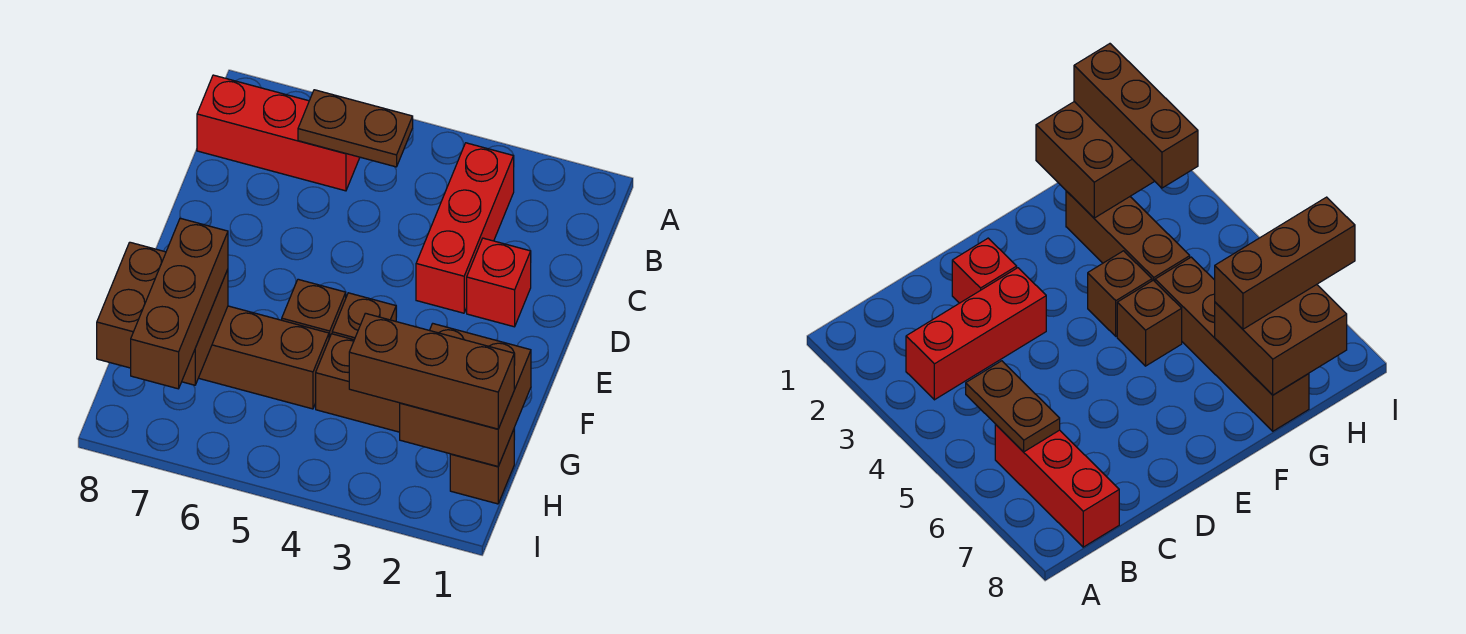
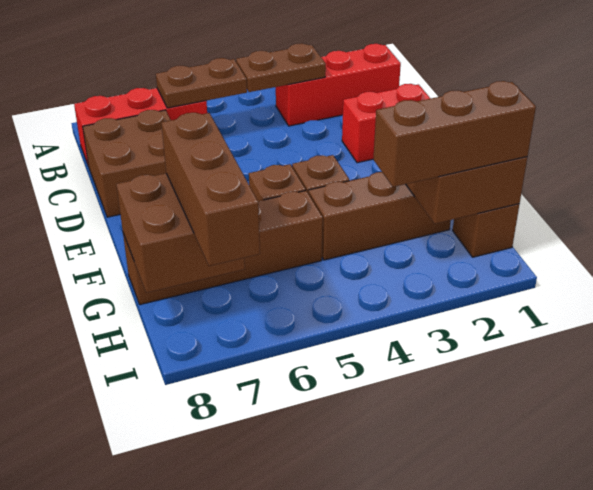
red brick B3:D3 level 1 -> red brick B1:B3 level 1
none -> brown plate B3:B4 level 2
none -> brown brick C7:D8 level 1
red brick D2 level 1 -> red brick D1:D2 level 1

